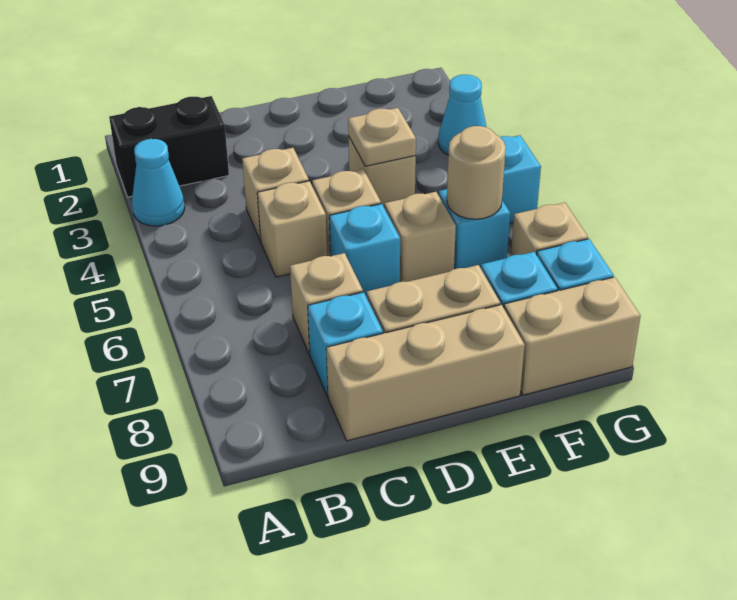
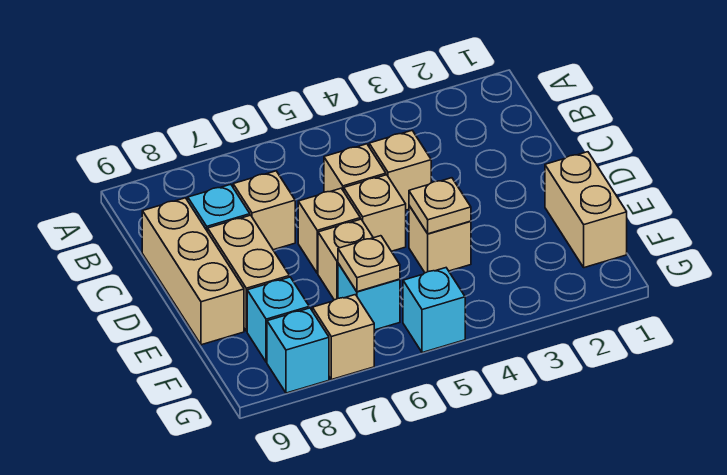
black brick A2:B2 level 1 -> none
cyan cone A3 level 1 -> none
cyan brick D6 level 1 -> tan brick D6 level 1
tan round brick F6 level 2 -> tan plate F6 level 2
tan brick F9:G9 level 1 -> tan brick E1:F1 level 1
cyan cone G3 level 1 -> none

